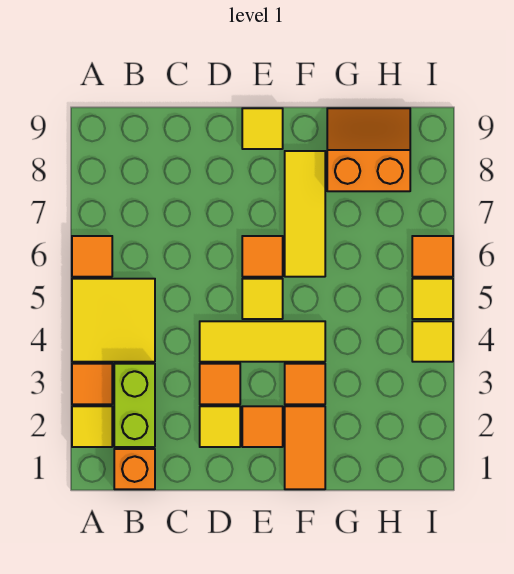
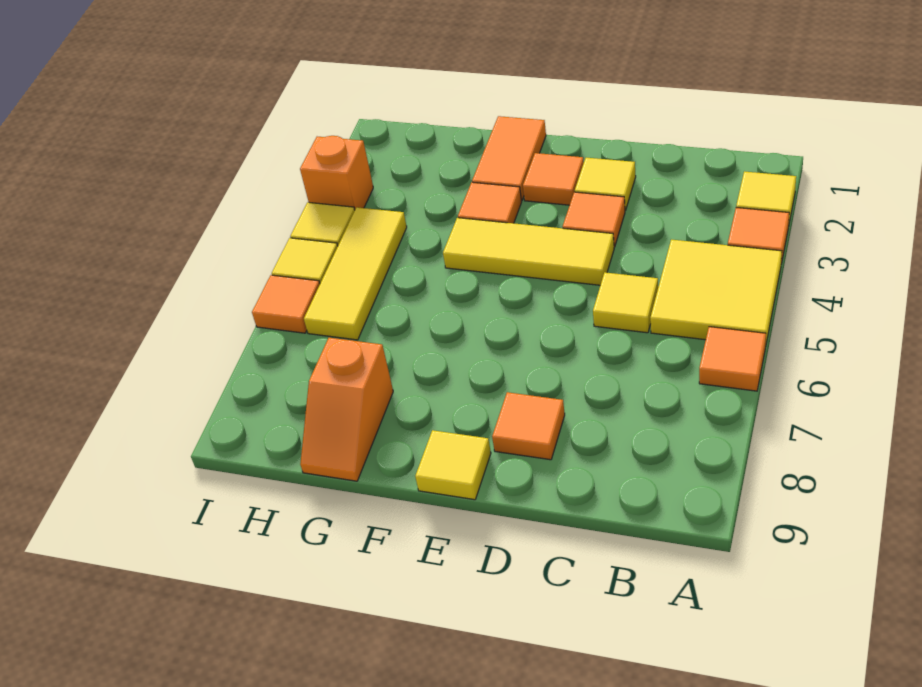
orange brick B1 level 1 -> orange brick I3 level 1
lime brick B2:B3 level 1 -> none
yellow tile E5 level 1 -> yellow tile C5 level 1
orange tile E6 level 1 -> orange tile D8 level 1
yellow tile F6:F8 level 1 -> yellow tile H4:H6 level 1
orange slope G8:H9 level 1 top 8 -> orange slope G8:G9 level 1 top 8

